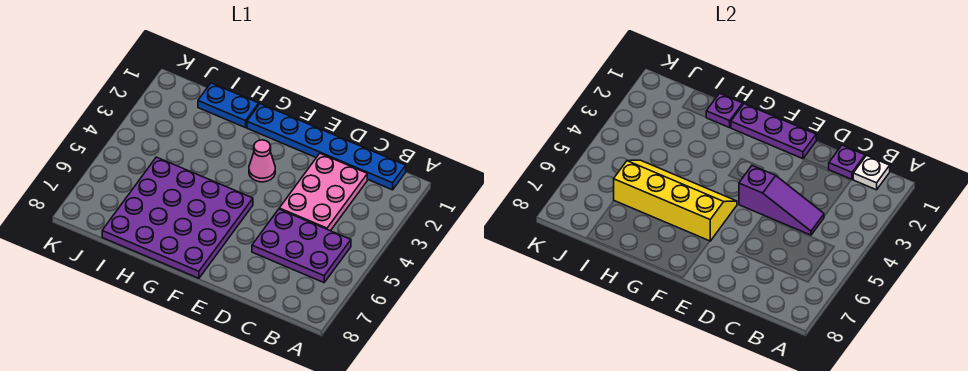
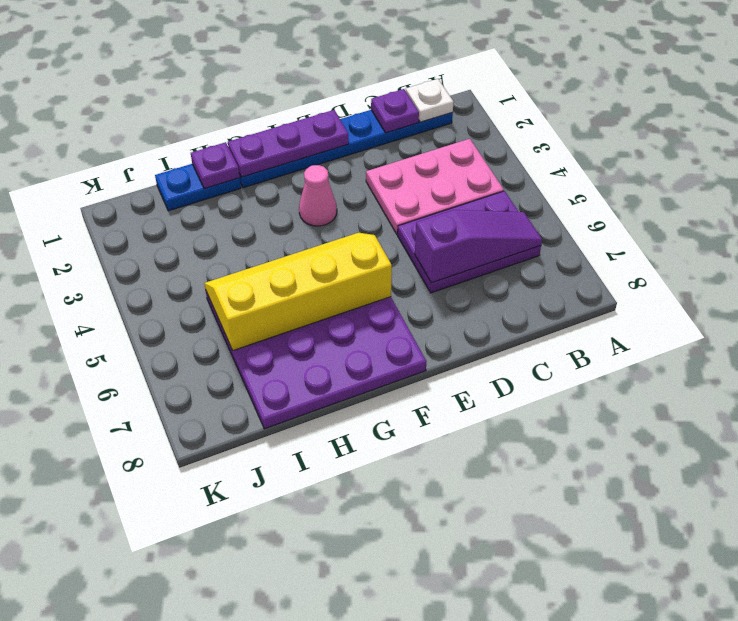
pink plate C2:D4 level 1 -> pink plate B3:D4 level 1
purple slope C4:E4 level 2 top E -> purple slope B6:D6 level 2 top D

